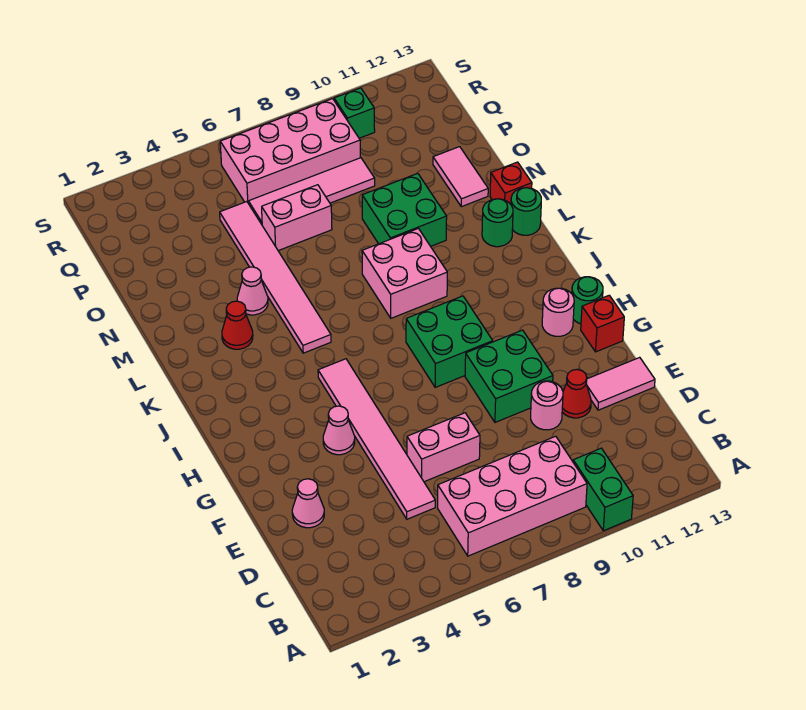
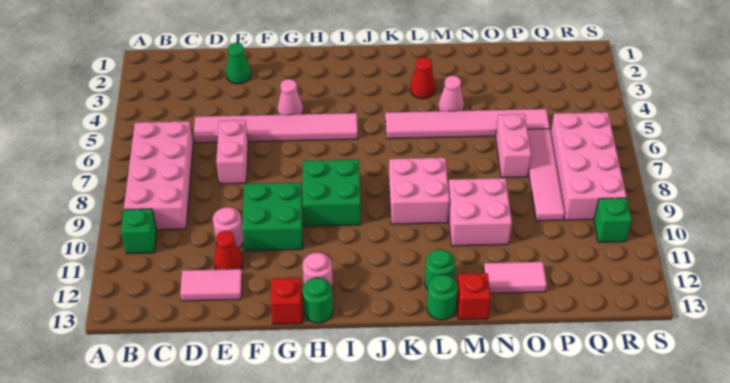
green brick A10:B10 level 1 -> green brick B10 level 1
pink cone E2 level 1 -> green cone E2 level 1
pink tile E12:E13 level 1 -> pink tile D12:E12 level 1
green brick M9:N10 level 1 -> pink brick M9:N10 level 1

